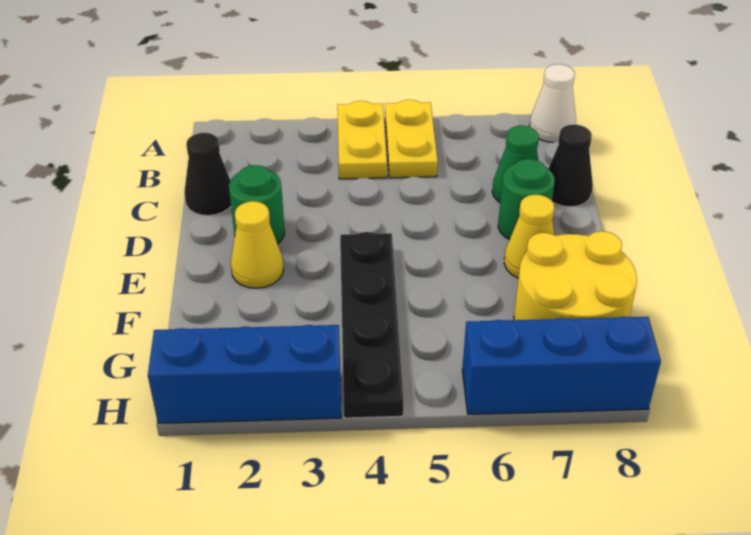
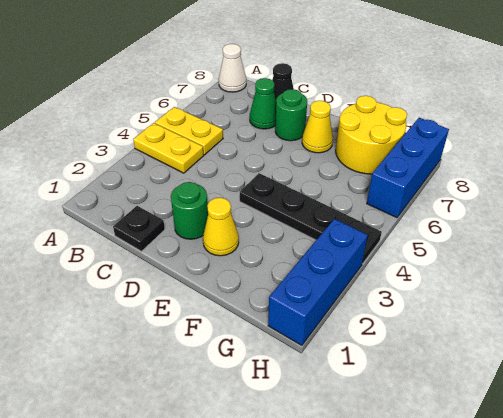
black cone C1 level 1 -> black plate C1 level 1

